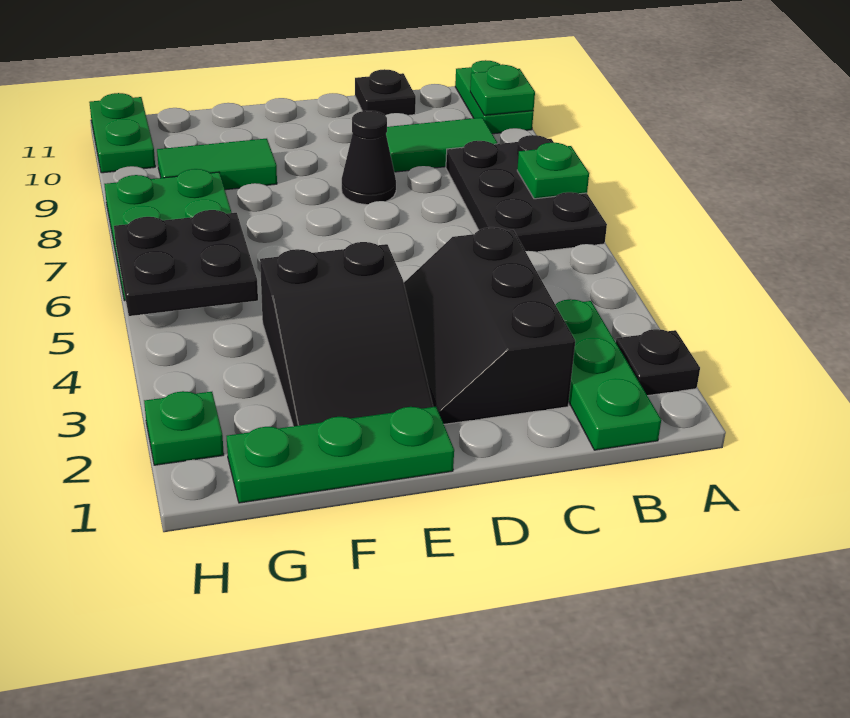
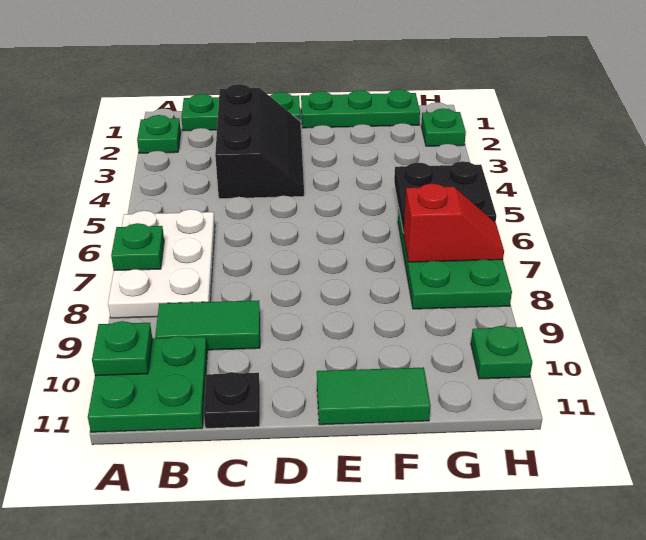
black plate A2 level 1 -> green plate A2 level 1
black plate A6:B8 level 1 -> white plate A6:B8 level 1
green plate A10:A11 level 1 -> green plate A10:B11 level 1
green plate B1:B3 level 1 -> green plate B1:D1 level 1
black cone D8 level 1 -> none
black slope E2:F4 level 1 top 4 -> none
green tile F9:G9 level 1 -> green tile E11:F11 level 1
none -> red slope G7:H7 level 2 top G
green plate H10:H11 level 1 -> green plate H10 level 1

